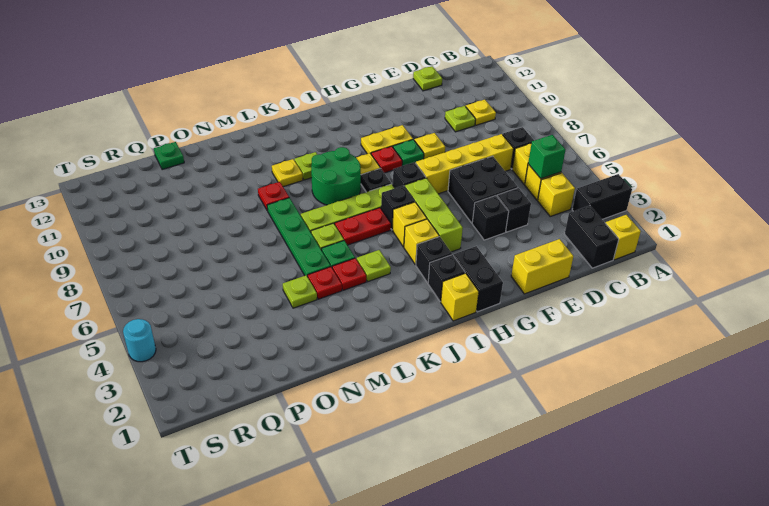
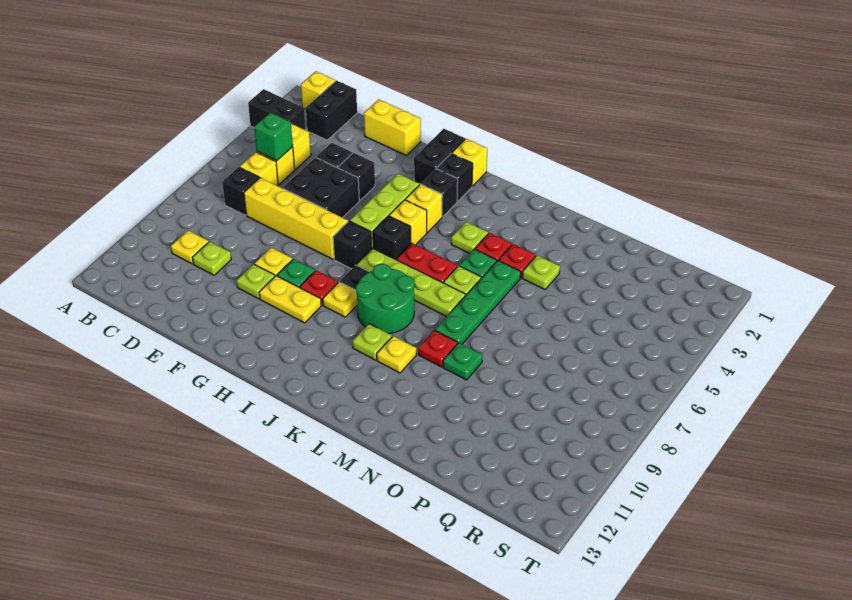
lime plate D13 level 1 -> lime plate F10 level 1
green plate P13 level 1 -> green plate N9 level 1
cyan round brick T4 level 1 -> none

